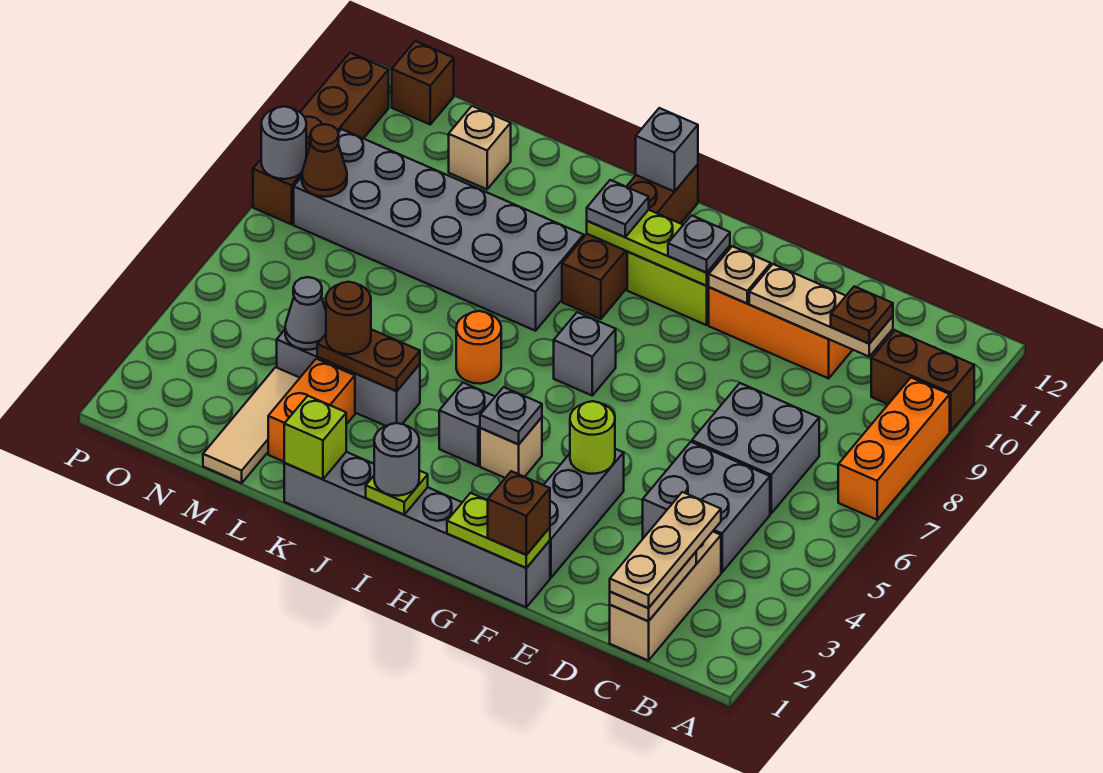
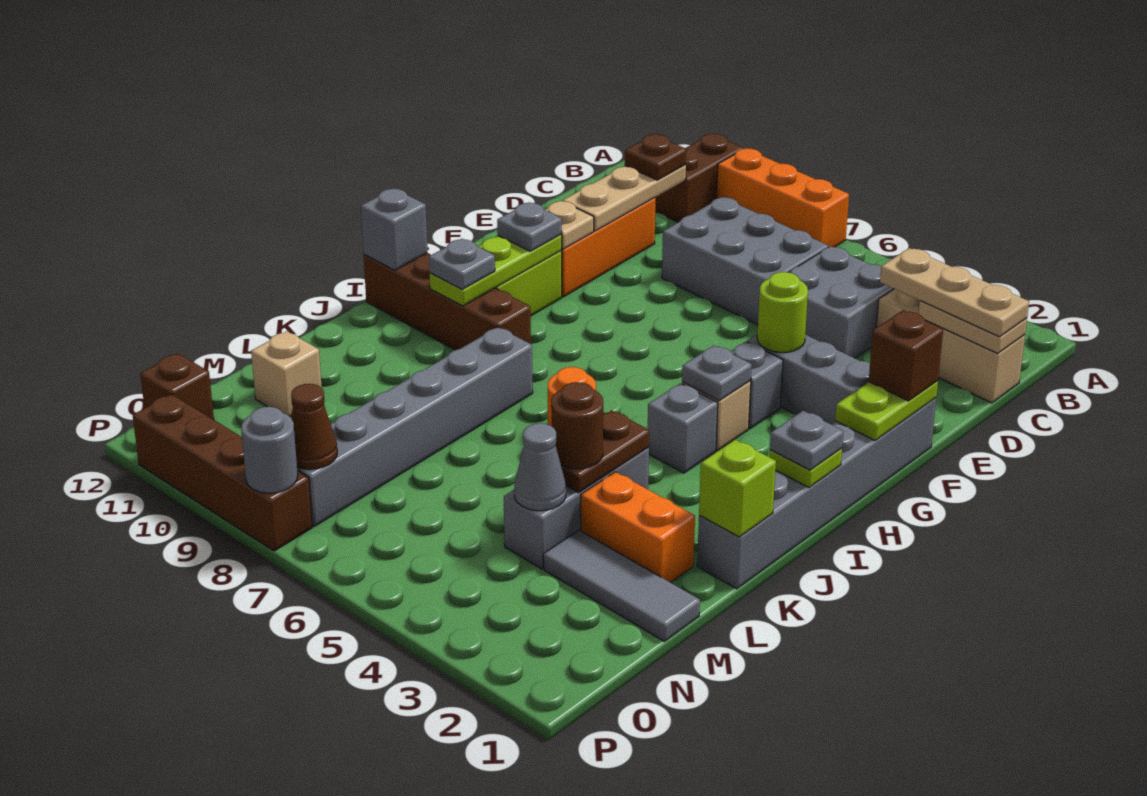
grey brick C6:D7 level 1 -> grey brick C6:D8 level 1
grey brick H7 level 1 -> grey brick G4 level 1
grey round brick I1 level 3 -> grey plate I1 level 3
grey brick J8:O9 level 1 -> grey brick J8:O8 level 1
tan tile M1:M3 level 1 -> grey tile M1:M3 level 1

